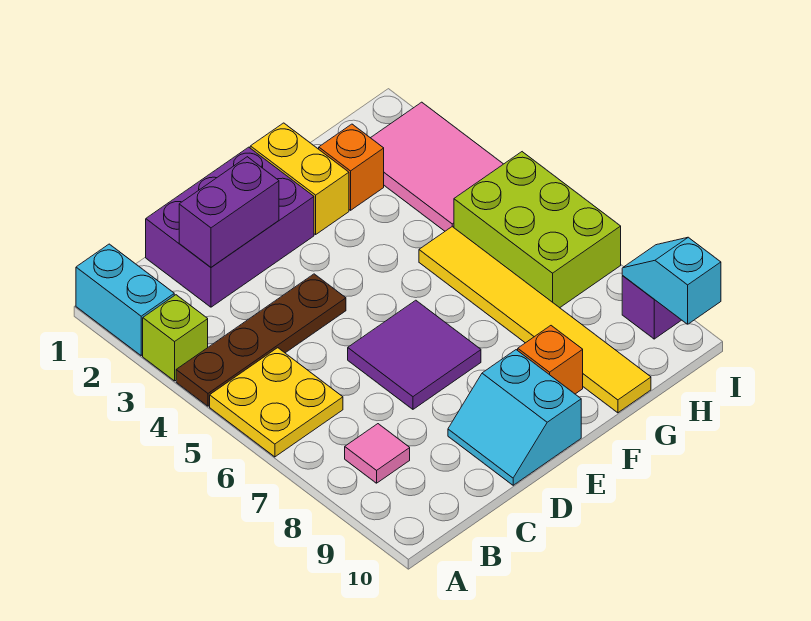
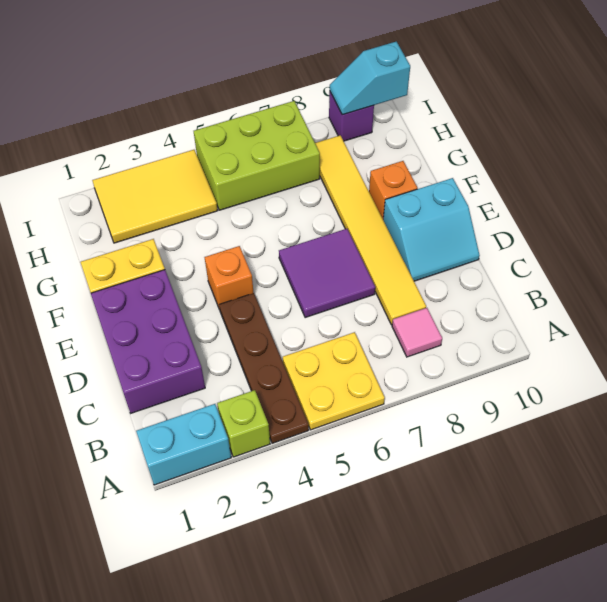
purple brick C2:D2 level 2 -> none
orange brick G2 level 1 -> orange brick E4 level 1
yellow tile G5:G10 level 1 -> yellow tile C8:H8 level 1
pink tile H2:I4 level 1 -> yellow tile H2:I4 level 1

